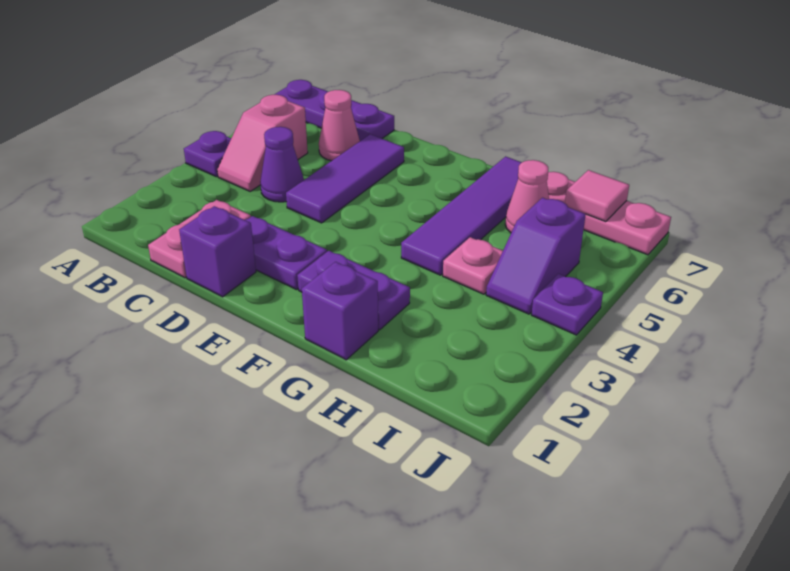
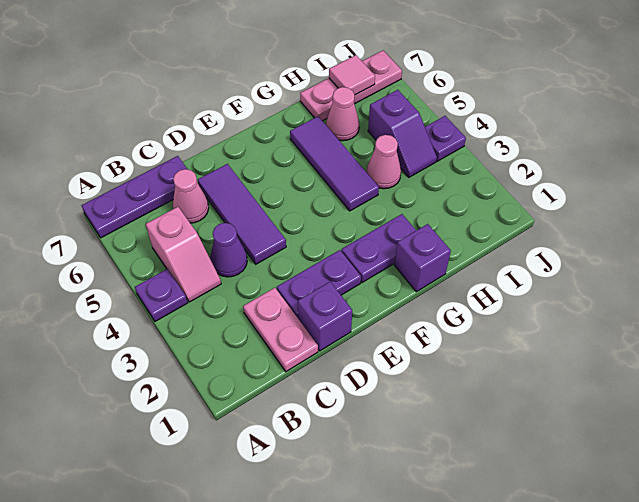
purple tile G4:G7 level 1 -> purple tile G4:G6 level 1
pink plate H4 level 1 -> pink cone H4 level 1

